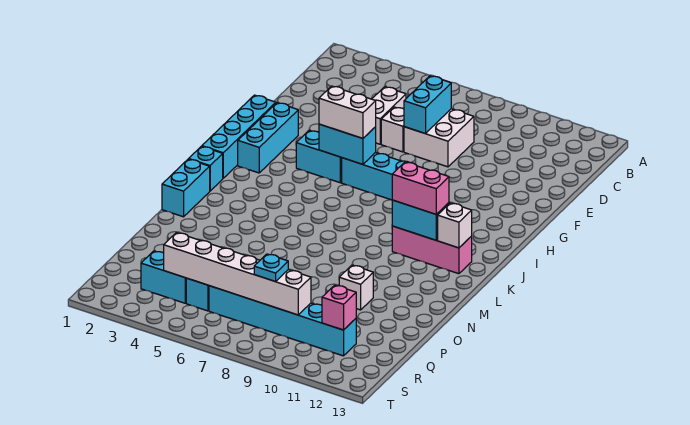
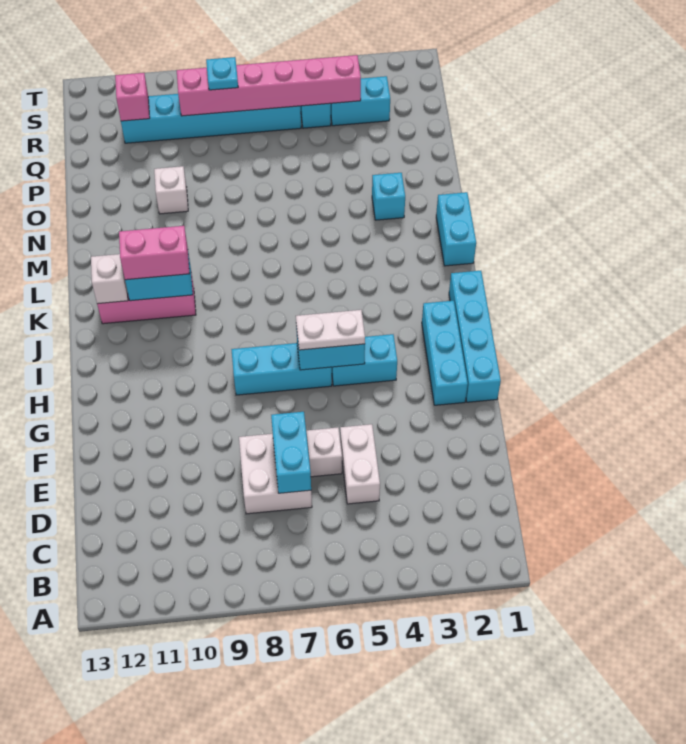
white brick H5:H6 level 3 -> white plate H5:H6 level 3
cyan brick K1 level 1 -> cyan brick N3 level 1
white brick R4:R9 level 2 -> pink brick R4:R9 level 2

